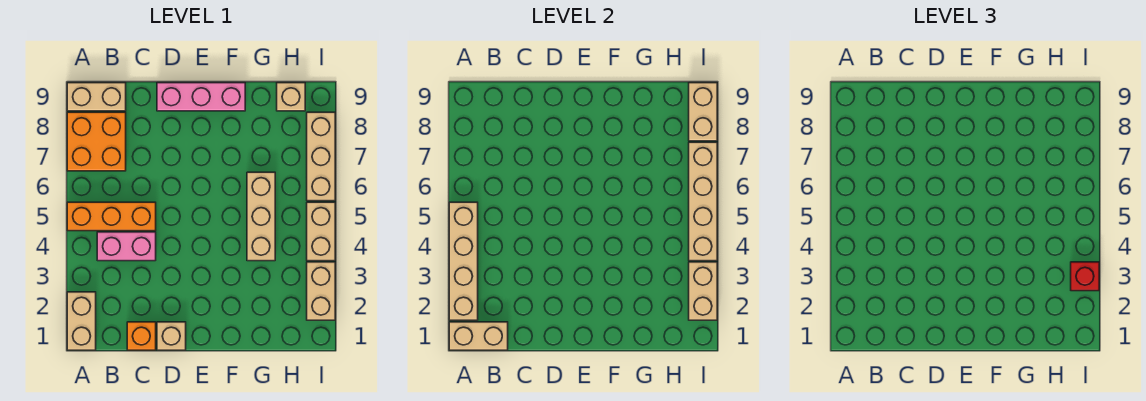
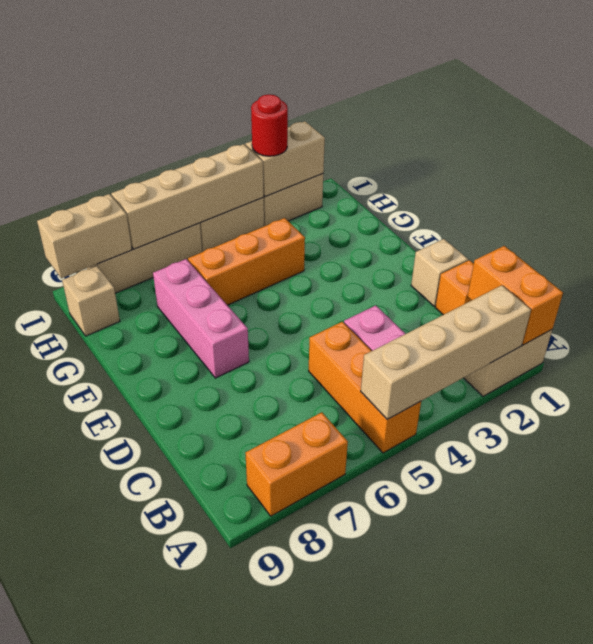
tan brick A1:B1 level 2 -> orange brick A1:B1 level 2
orange brick A7:B8 level 1 -> orange brick A7:A8 level 1
tan brick A9:B9 level 1 -> none
pink brick D9:F9 level 1 -> pink brick E7:G7 level 1
tan brick G4:G6 level 1 -> orange brick G4:G6 level 1
red brick I3 level 3 -> red round brick I3 level 3

